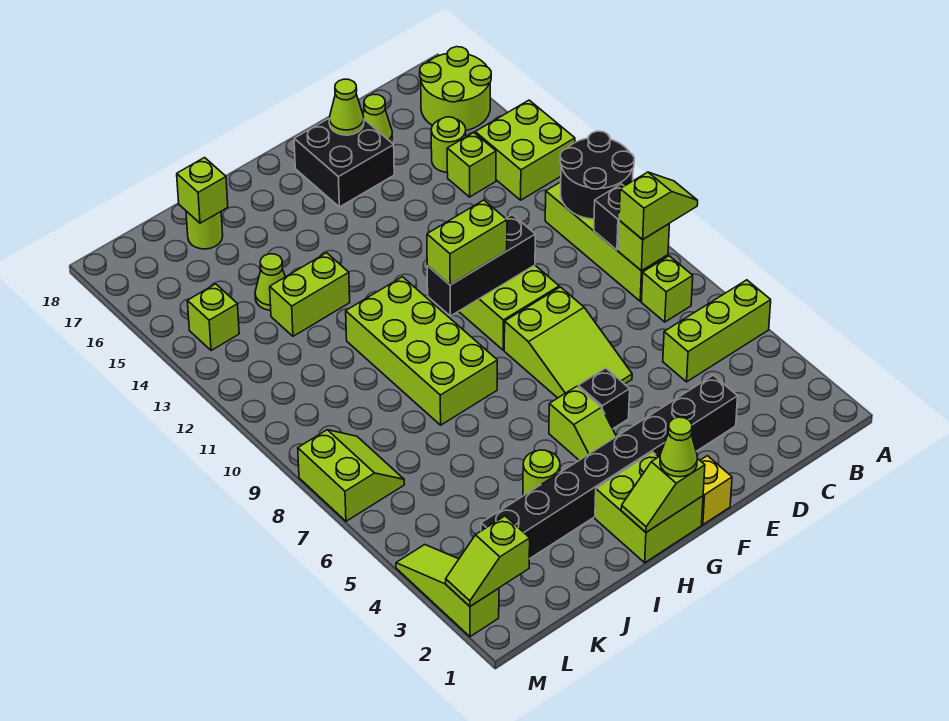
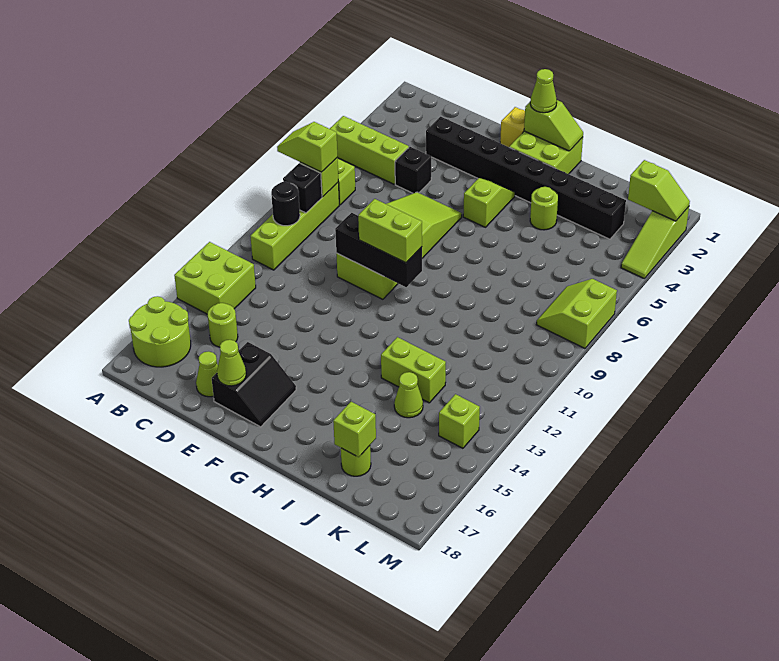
black round brick A10:B11 level 2 -> black round brick B10 level 2
lime brick C14 level 1 -> none
black brick E16:F17 level 1 -> black slope E16:F17 level 1 top E
black brick F5 level 1 -> black brick D5 level 1
lime brick H8:I11 level 1 -> none

